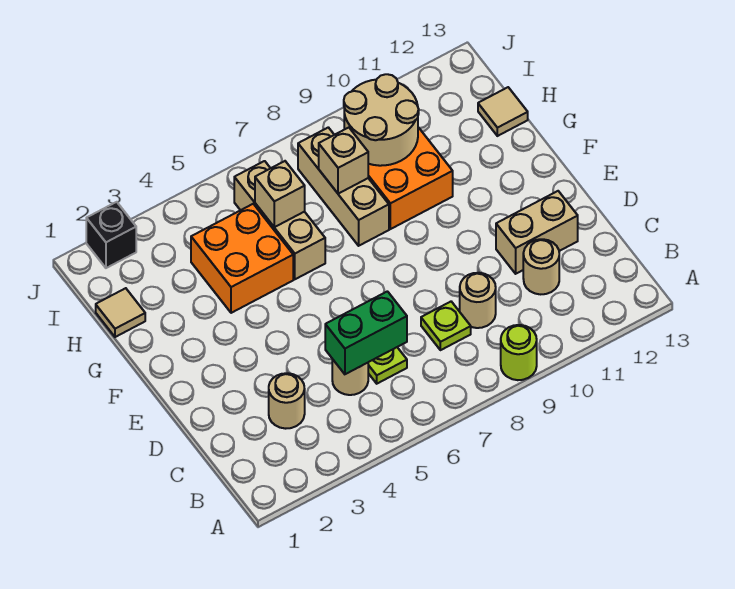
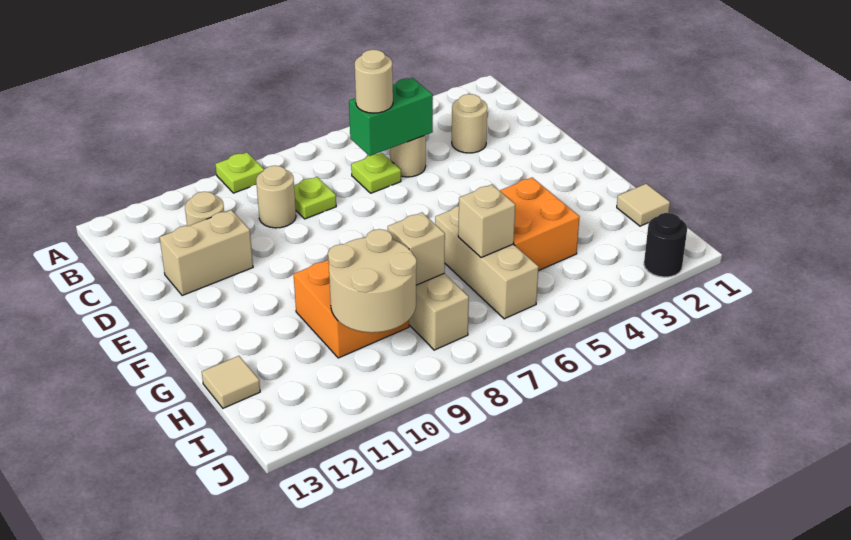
lime round brick A9 level 1 -> lime plate A9 level 1
none -> tan round brick C6 level 3
black brick J2 level 1 -> black round brick J2 level 1

